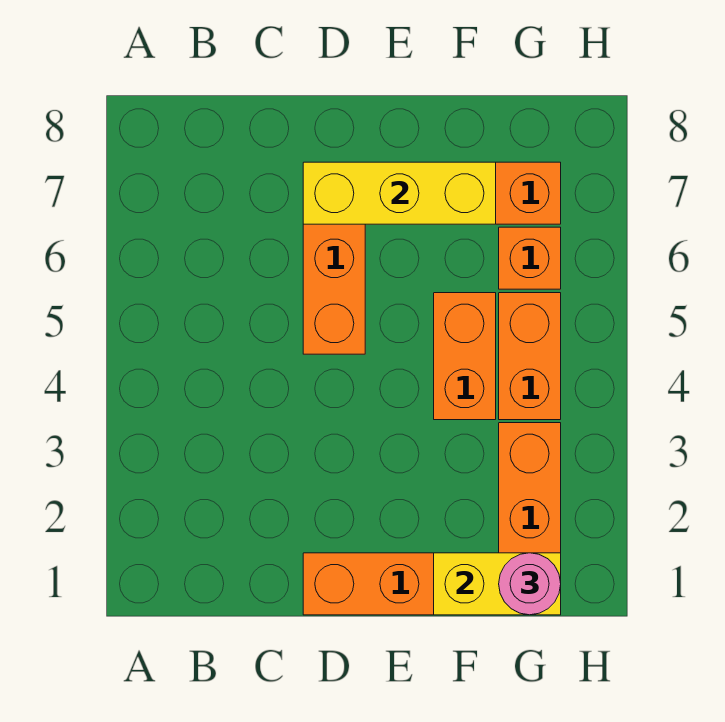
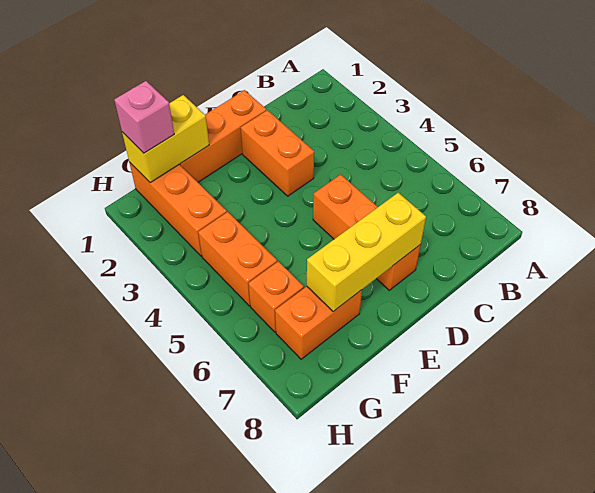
orange brick F4:F5 level 1 -> orange brick D2:D3 level 1
pink round brick G1 level 3 -> pink brick G1 level 3

